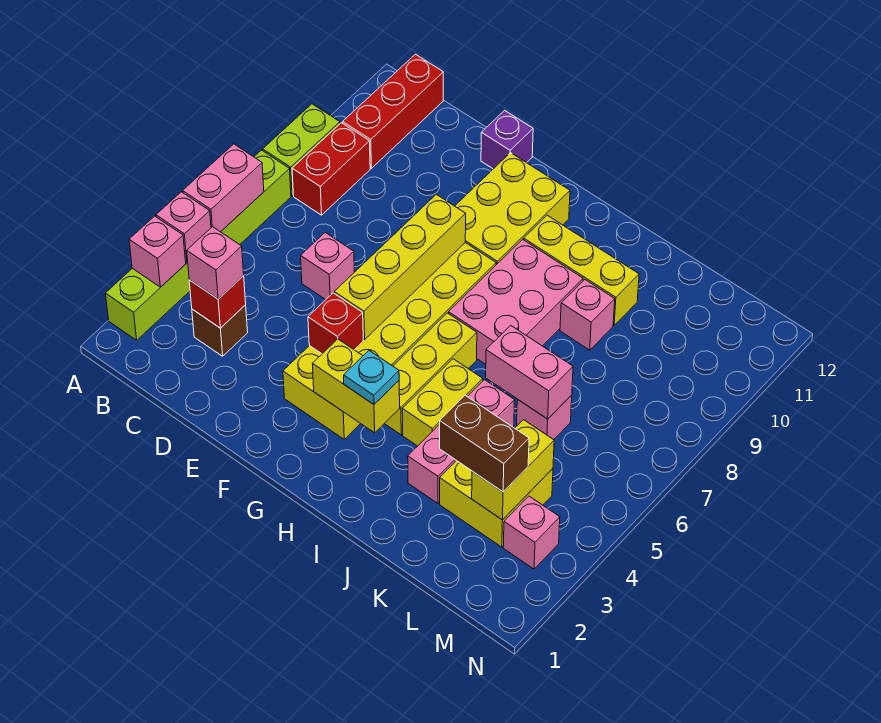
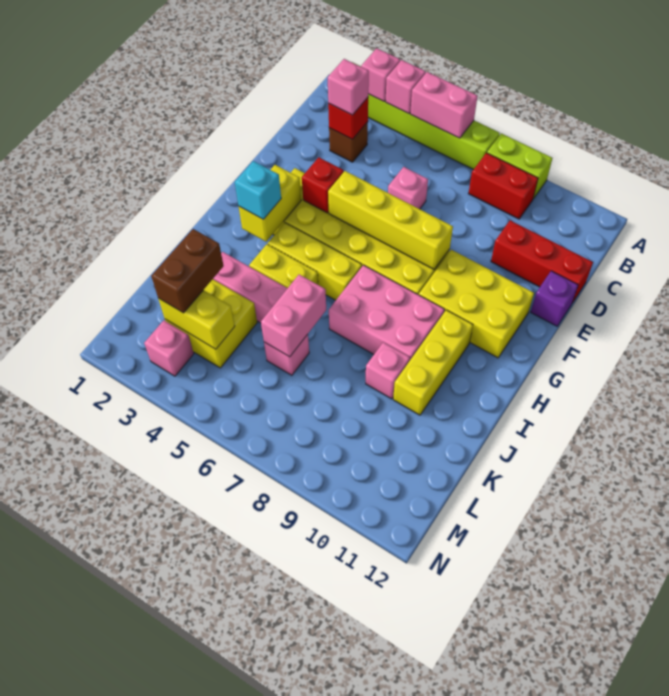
red brick B10:B12 level 1 -> red brick D10:D12 level 1
cyan plate H3 level 3 -> cyan brick H3 level 3

